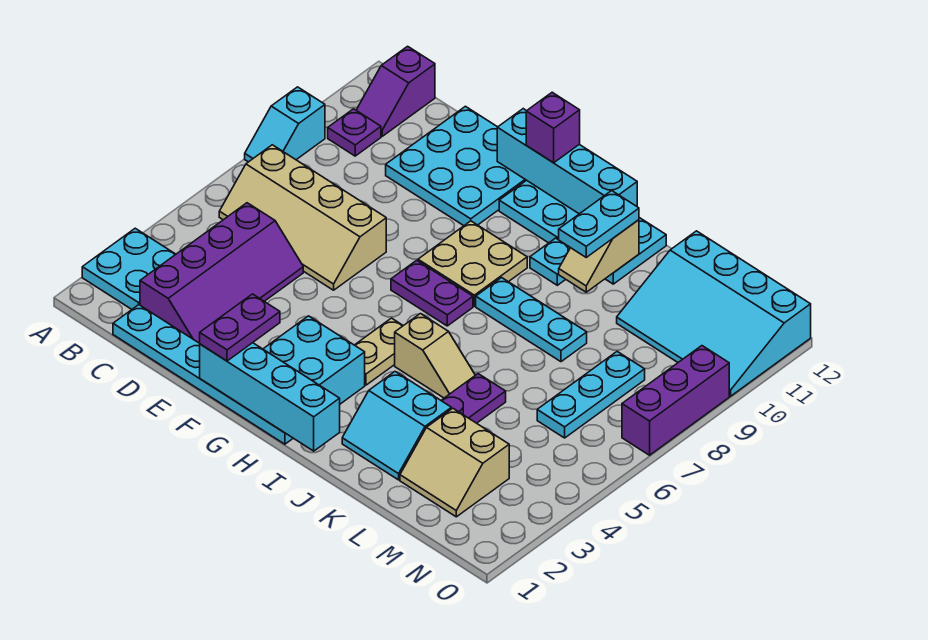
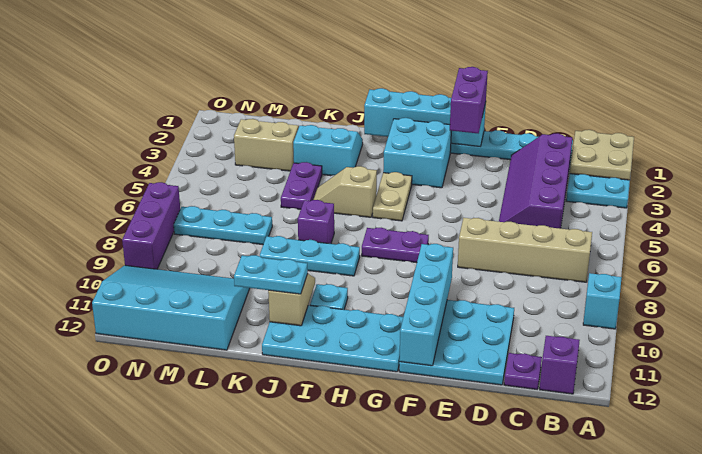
purple plate B10 level 1 -> purple plate C12 level 1
purple plate F1:F2 level 3 -> purple brick F1:F2 level 3
cyan brick F12:I12 level 2 -> cyan brick F9:F12 level 2
tan plate G8:H9 level 1 -> tan plate A1:B2 level 2
purple brick G12 level 3 -> purple brick J7 level 1
cyan plate J10:J11 level 3 -> cyan plate J11:K11 level 3
cyan plate M6:M8 level 1 -> cyan plate L7:N7 level 1

